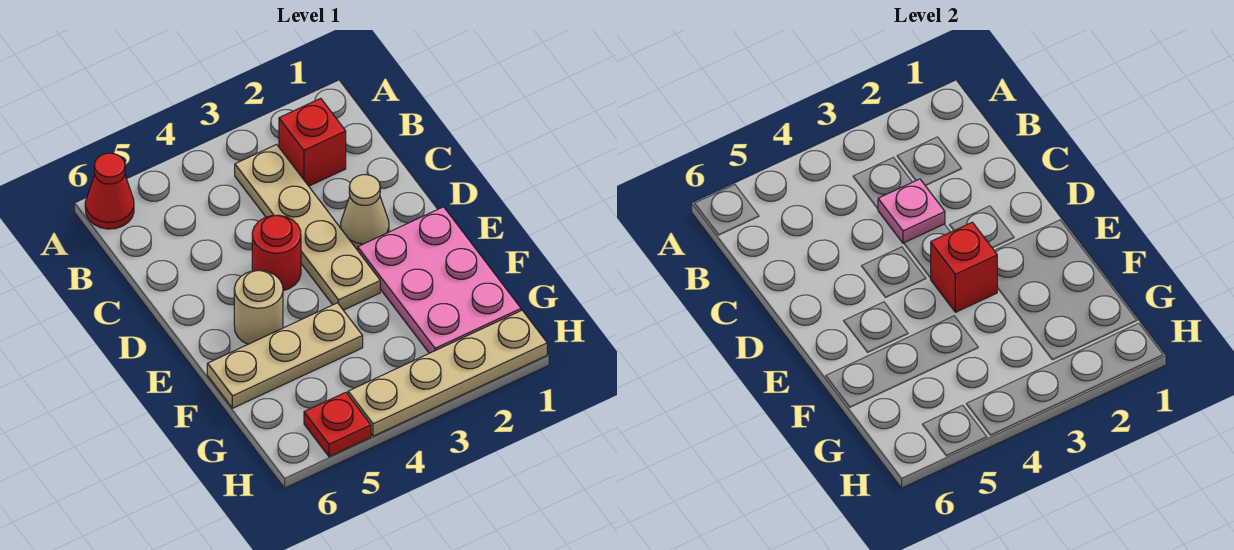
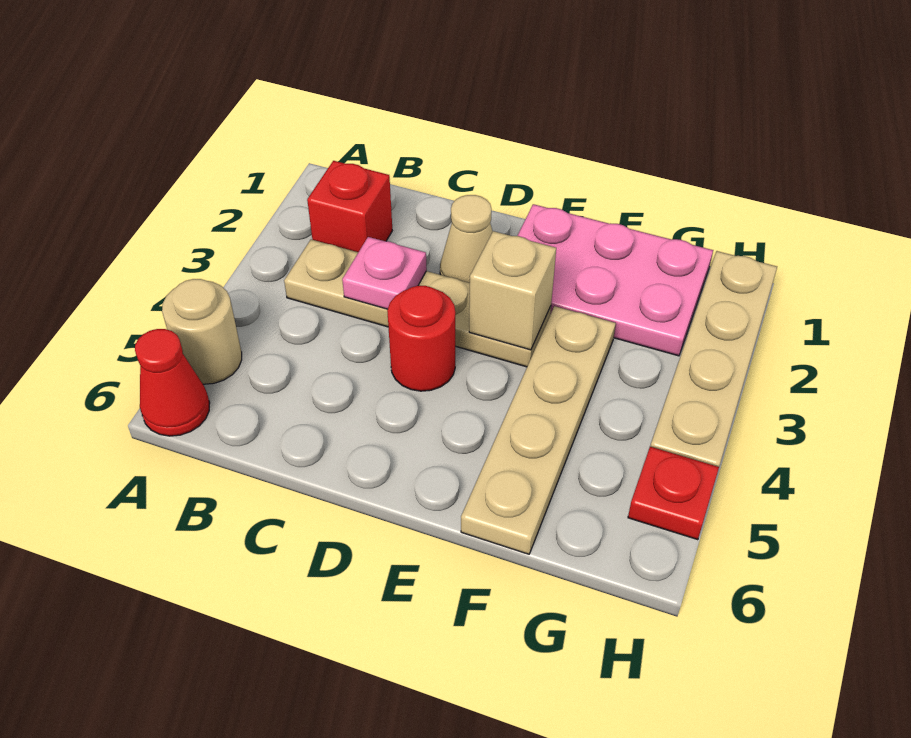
red brick E3 level 2 -> tan brick E3 level 2
tan round brick E5 level 1 -> tan round brick A5 level 1
tan plate F4:F6 level 1 -> tan plate F3:F6 level 1

